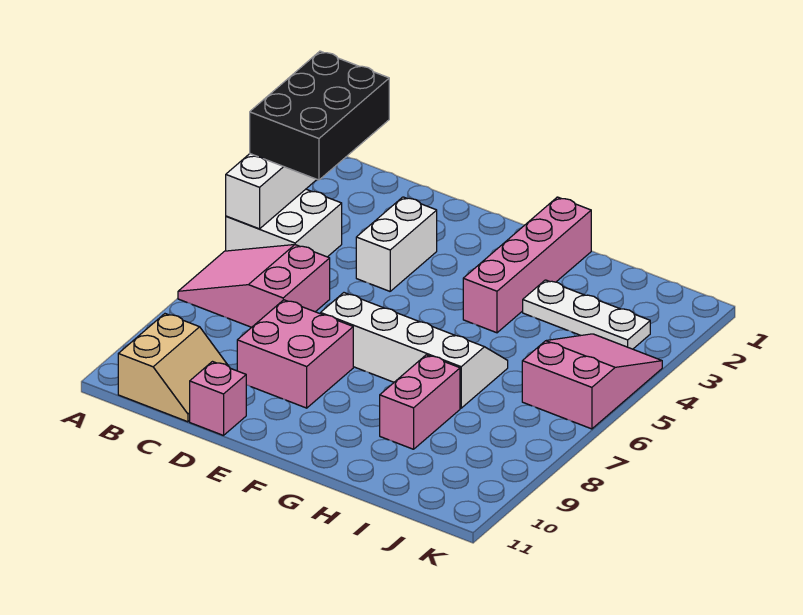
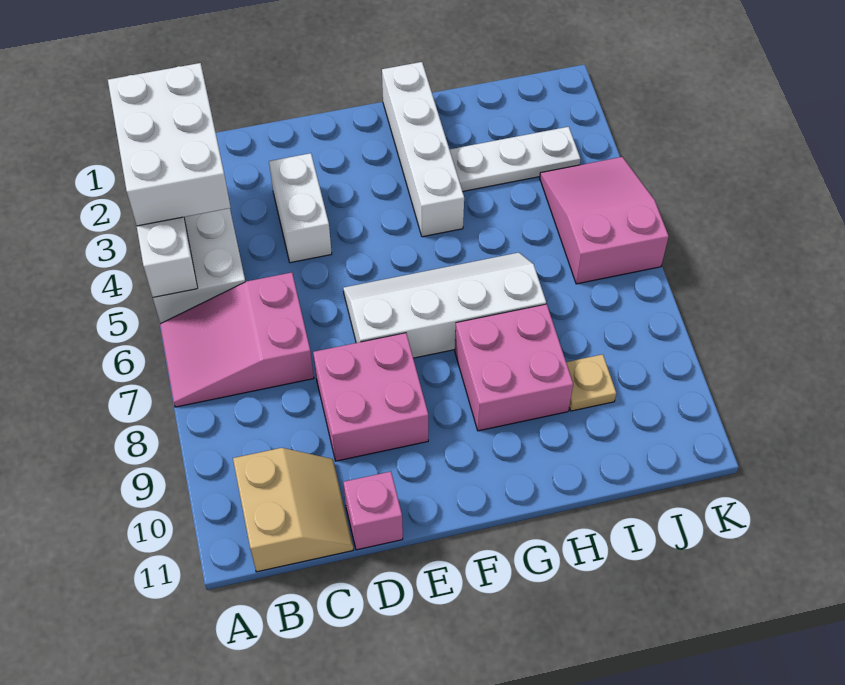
black brick A2:B4 level 3 -> white brick A2:B4 level 3
pink brick G1:G4 level 1 -> white brick G1:G4 level 1
pink brick H8:H9 level 1 -> pink brick G8:H9 level 1
none -> tan plate I9 level 1

